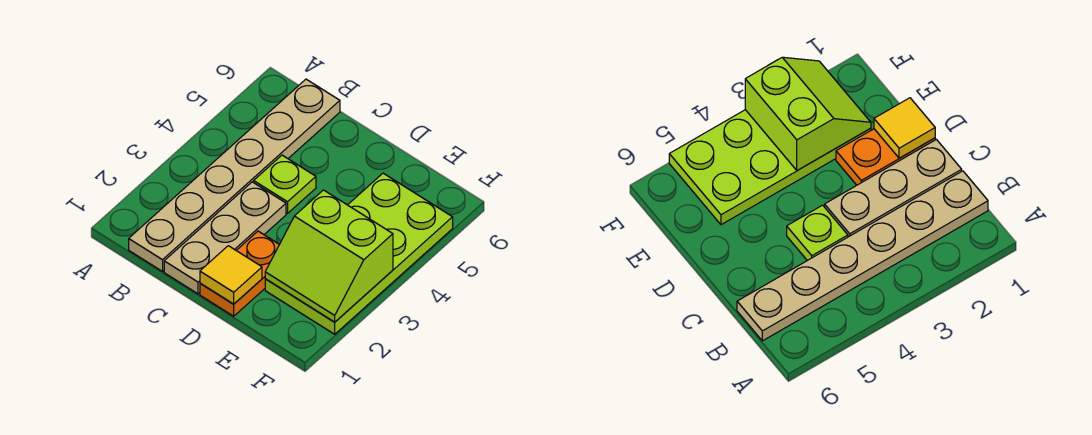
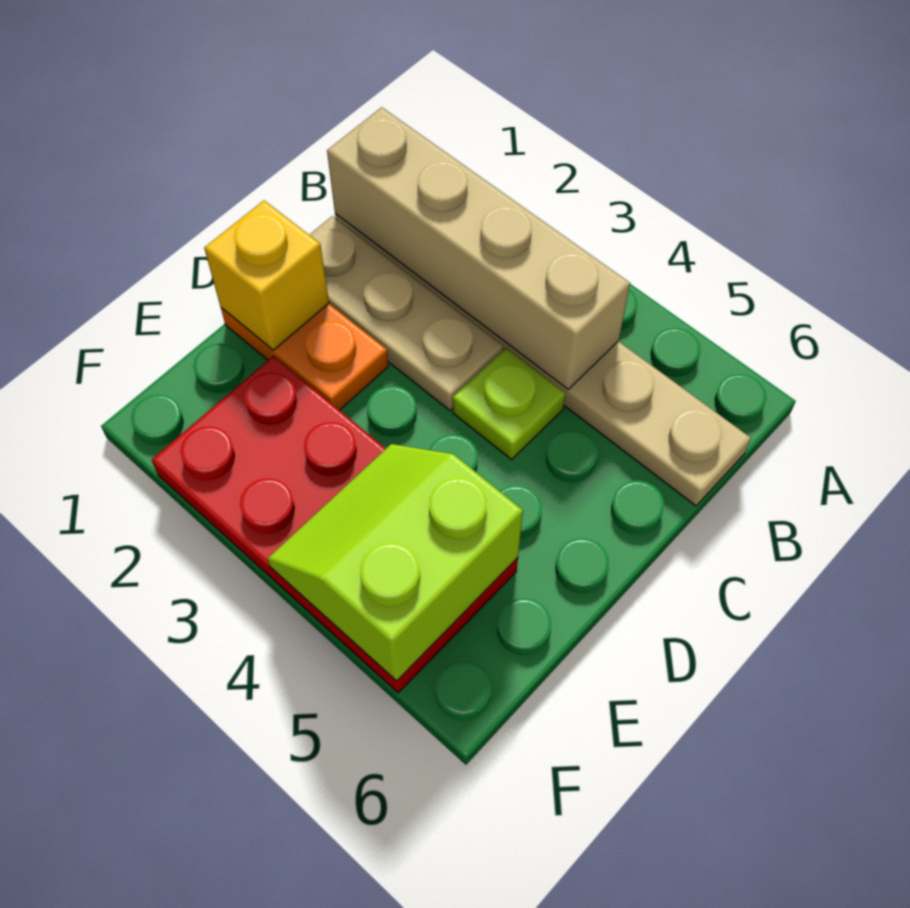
none -> tan brick B1:B4 level 2
yellow tile D1 level 2 -> yellow brick D1 level 2
lime plate E2:F5 level 1 -> red plate E2:F5 level 1
lime slope E2:F3 level 2 top 3 -> lime slope E4:F5 level 2 top 5

